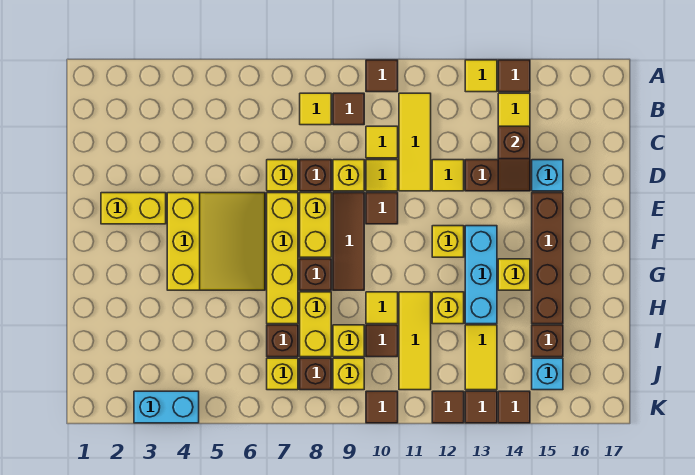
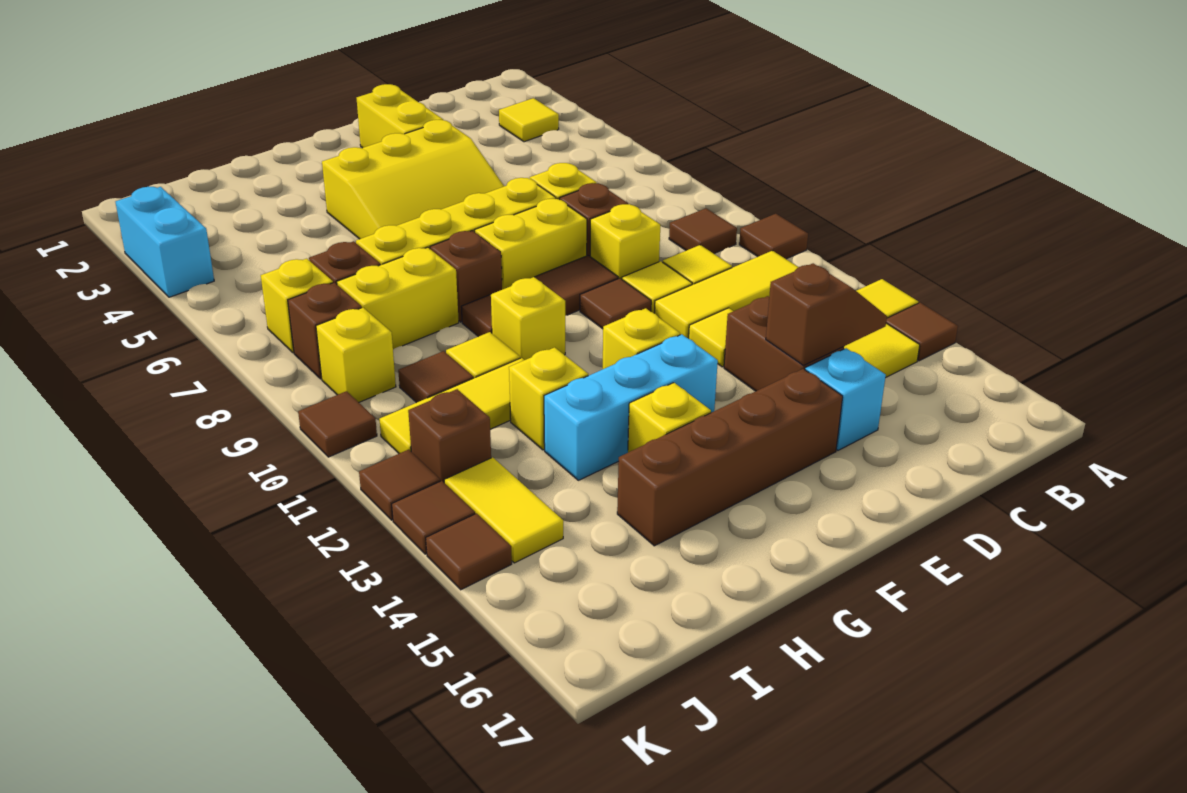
yellow tile B8 level 1 -> yellow tile B3 level 1
brown slope C14:D14 level 2 top C -> brown slope C14:D14 level 2 top D
yellow brick I9 level 1 -> yellow brick G10 level 1
yellow tile I13:J13 level 1 -> yellow tile J13:J14 level 1
brown brick I15 level 1 -> brown brick J12 level 1
cyan brick J15 level 1 -> none

